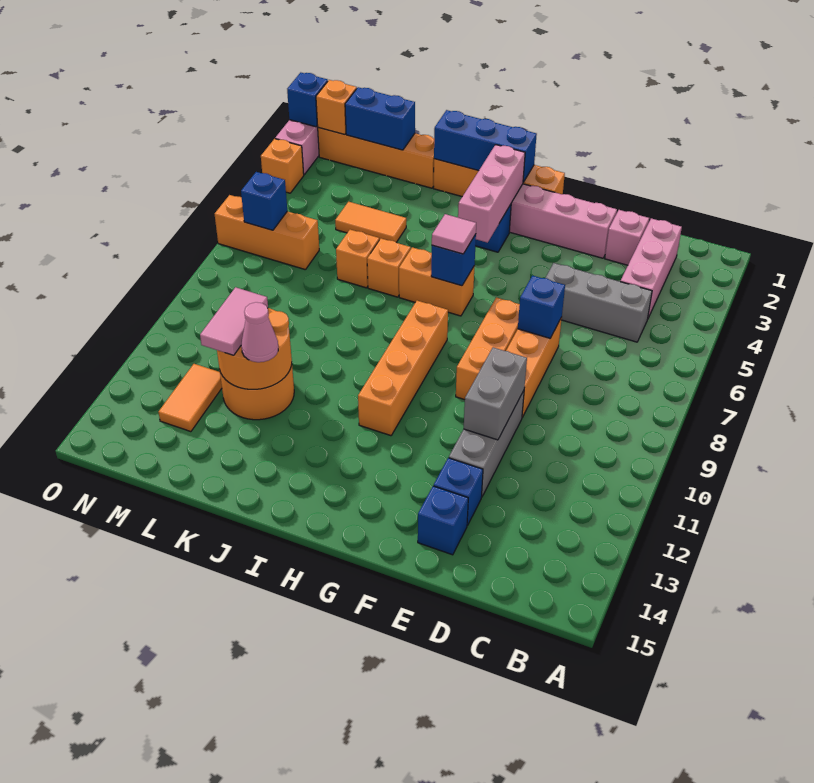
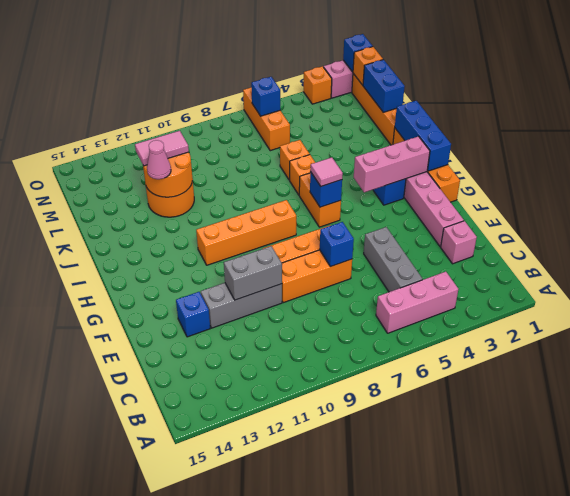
pink brick C2:C4 level 1 -> pink brick B4:B6 level 1
blue brick E14 level 1 -> none
orange tile K4:L4 level 1 -> none
orange tile M12:M13 level 1 -> none

